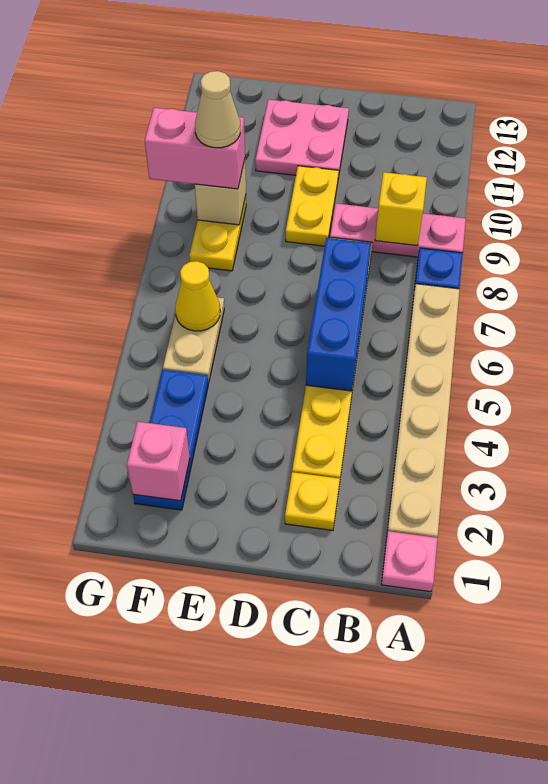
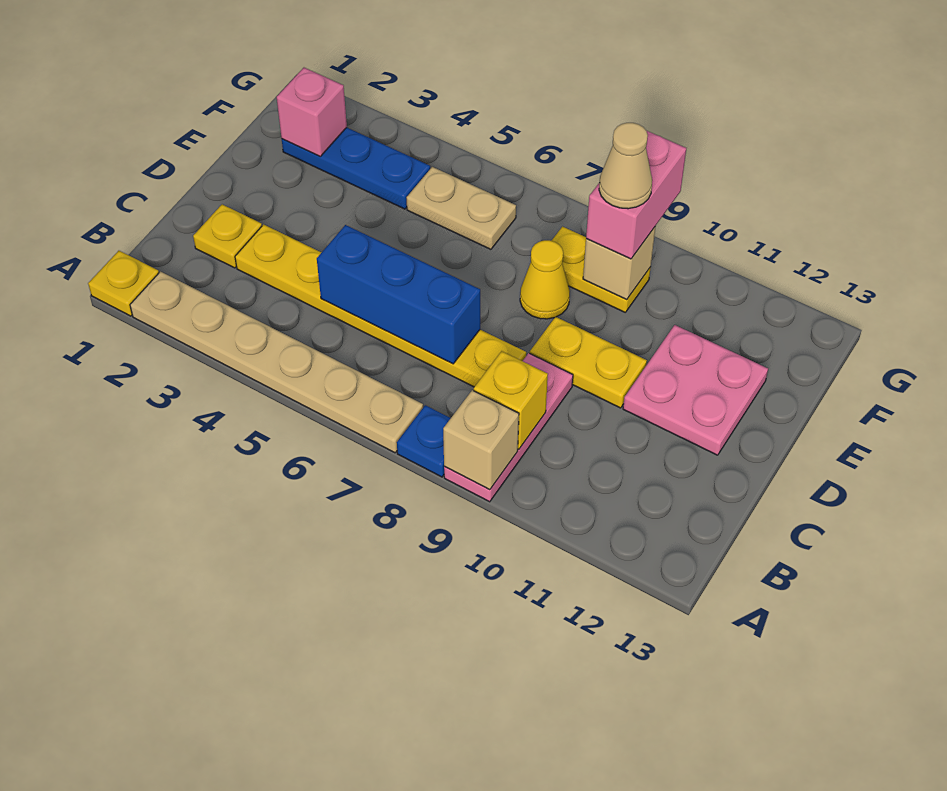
pink plate A1 level 1 -> yellow plate A1 level 1
none -> tan brick A9 level 2
yellow cone F6 level 2 -> yellow cone E8 level 1

